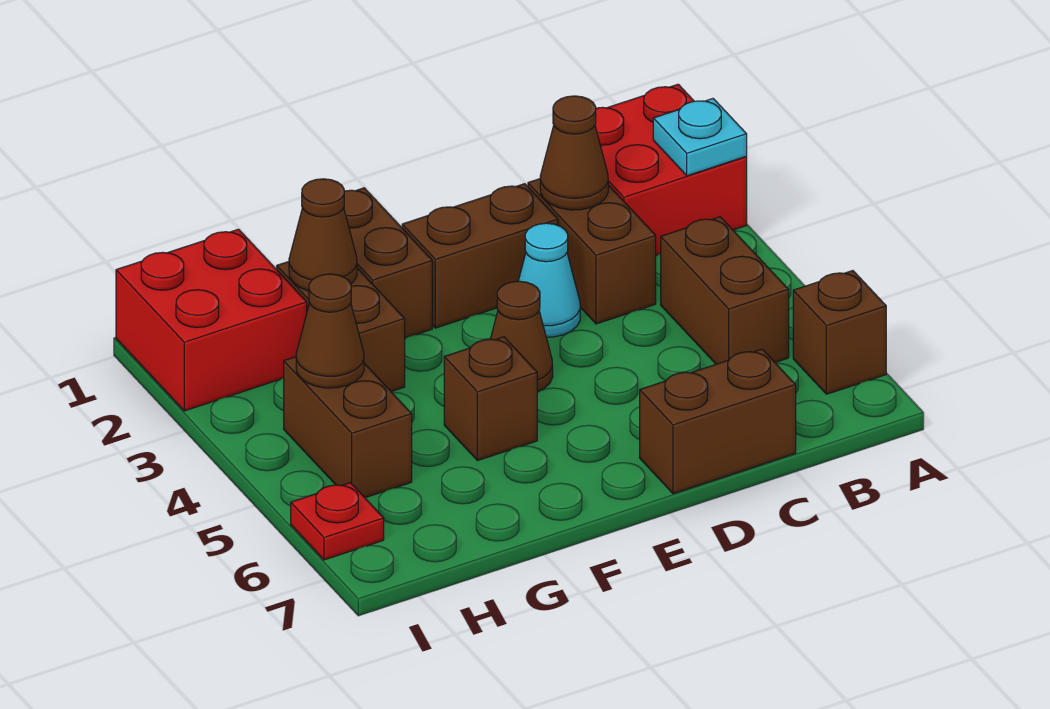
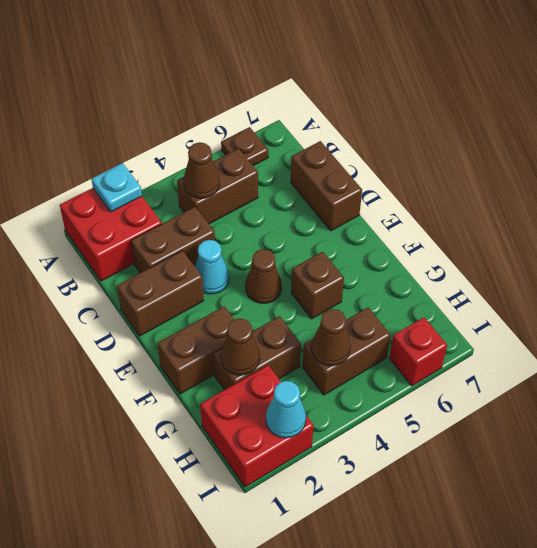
brown brick A6 level 1 -> brown plate A6 level 1
brown cone C2 level 2 -> brown cone B4 level 2
brown brick D2:E2 level 1 -> brown brick D1:D2 level 1
none -> cyan cone I2 level 2
red plate I6 level 1 -> red brick I6 level 1

